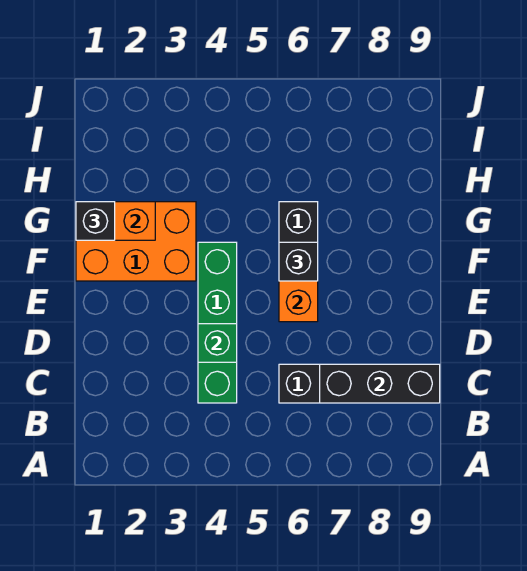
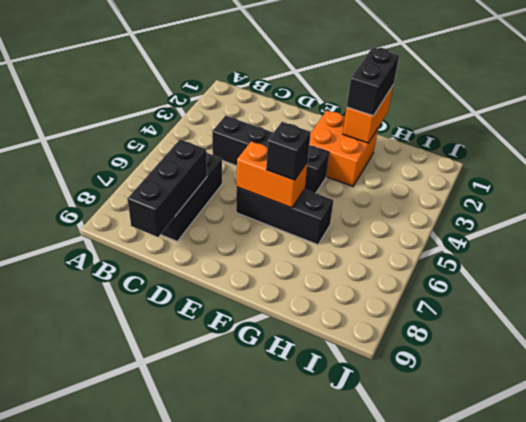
green brick C4:F4 level 1 -> black brick C4:F4 level 1
green brick D4 level 2 -> none
orange brick F1:G3 level 1 -> orange brick F2:G3 level 1
black brick G1 level 3 -> black brick G1:G2 level 3

